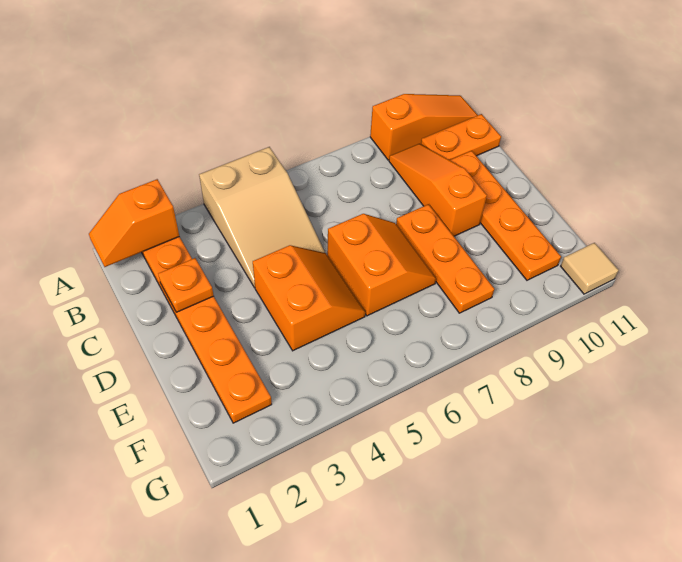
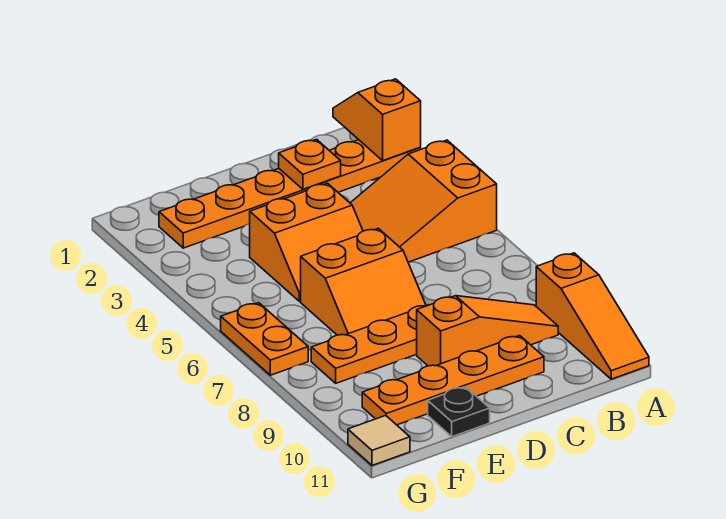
tan slope A4:C5 level 1 top A -> orange slope A4:C5 level 1 top A
orange plate B10:B11 level 1 -> orange plate G6:G7 level 1
none -> black plate E11 level 1

